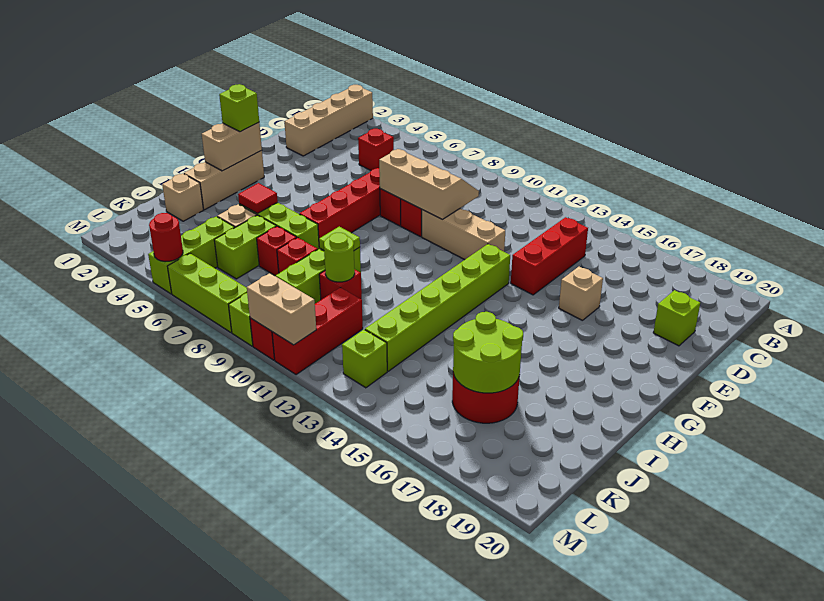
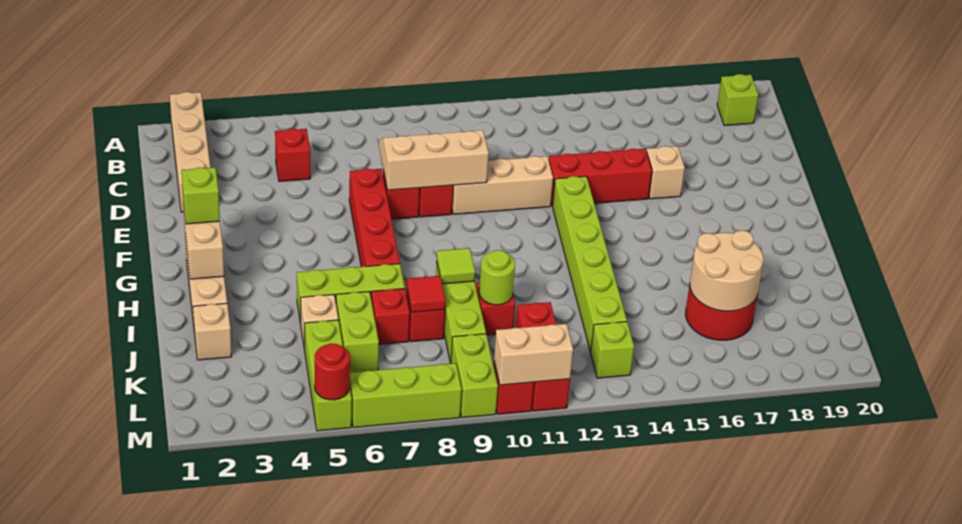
red brick C14:E14 level 1 -> red brick E13:E15 level 1
lime brick D19 level 1 -> lime brick B19 level 1
red tile I5 level 2 -> red tile J8 level 2
lime round brick J16:K17 level 2 -> tan round brick J16:K17 level 2

